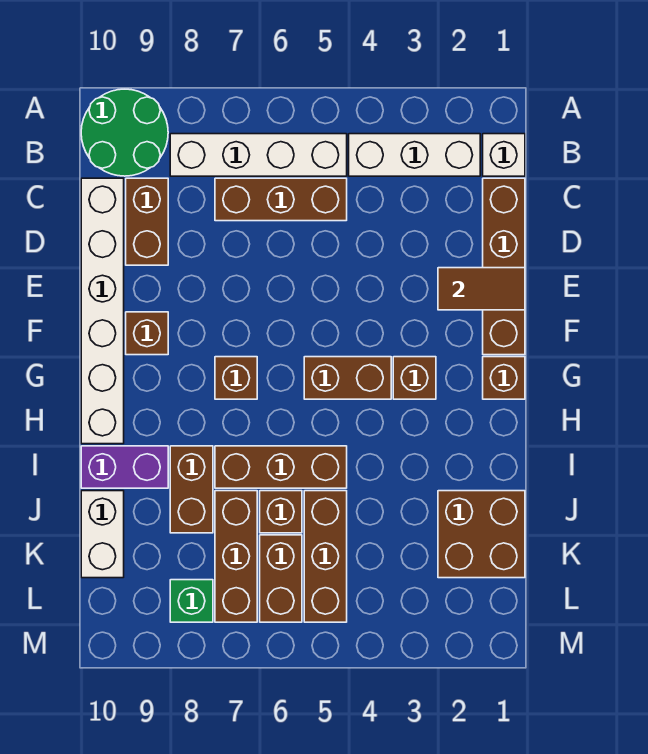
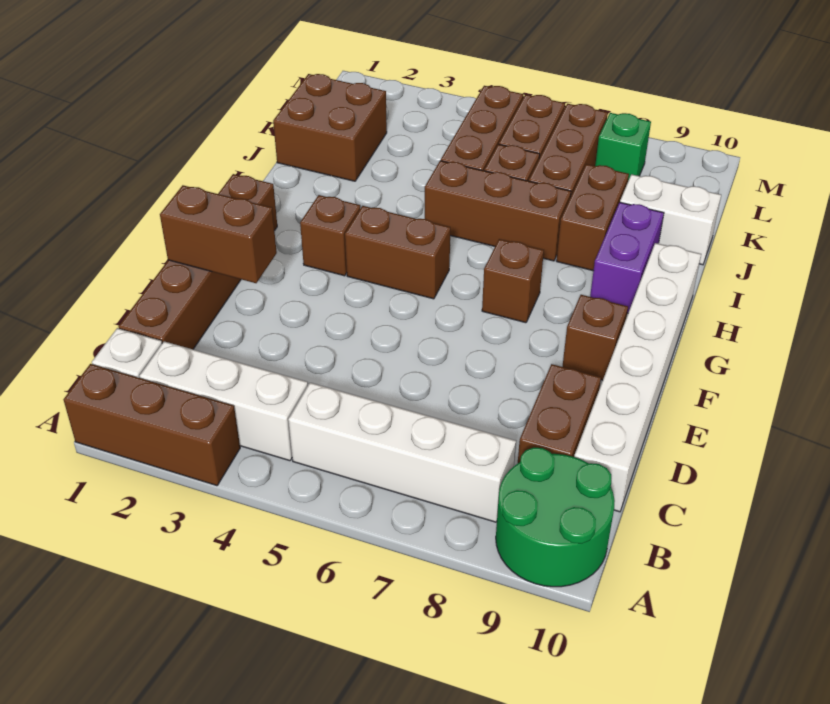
brown brick C5:C7 level 1 -> brown brick A1:A3 level 1
brown tile E1:E2 level 2 -> brown brick E1:E2 level 2
purple brick I9:I10 level 1 -> purple brick H9:I9 level 1
white brick J10:K10 level 1 -> white brick J9:J10 level 1

